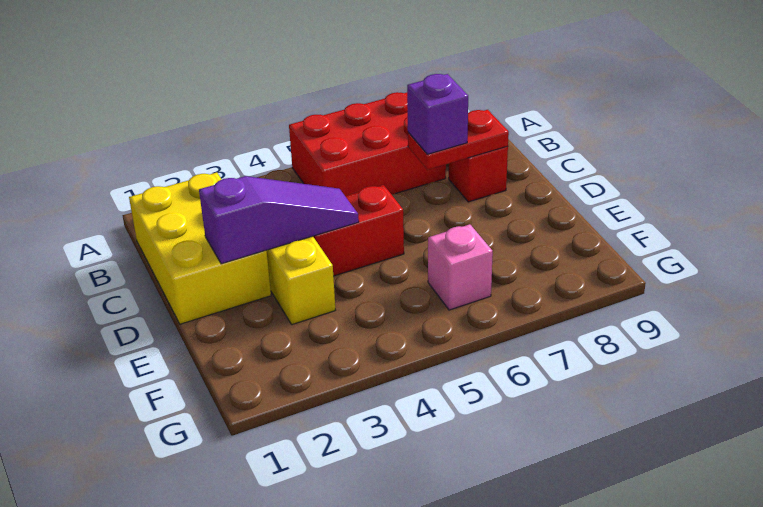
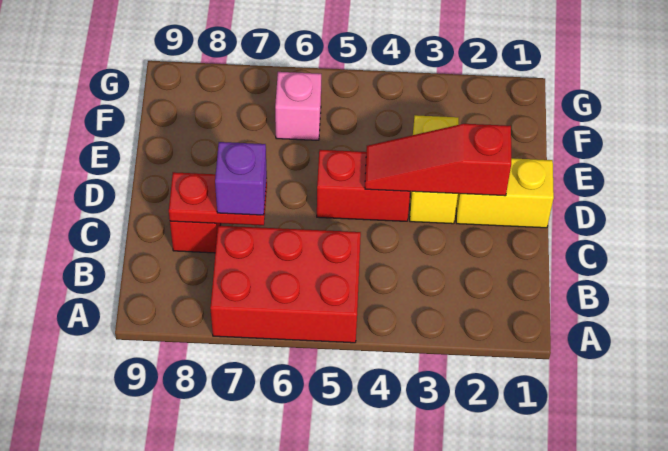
yellow brick B1:D2 level 1 -> yellow brick D1:D2 level 1
purple slope D2:D4 level 2 top 2 -> red slope D2:D4 level 2 top 2

